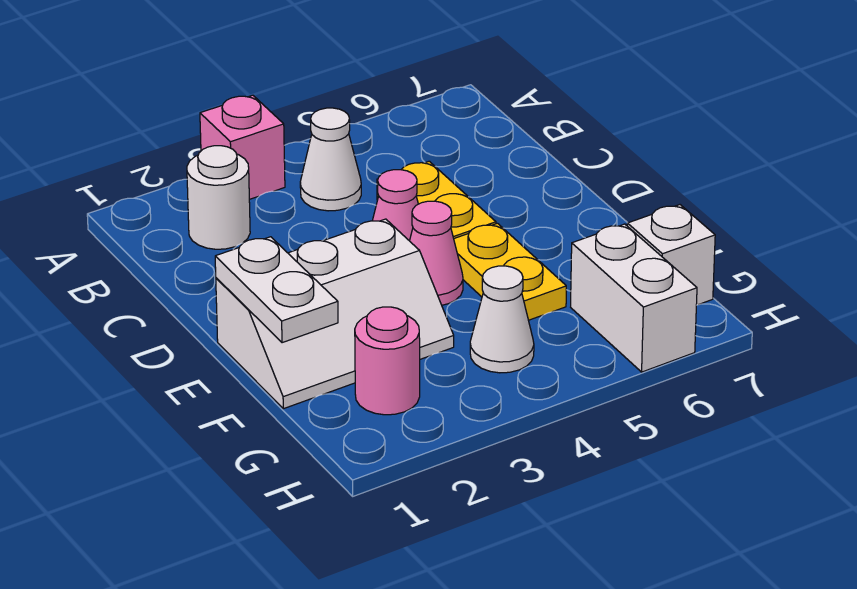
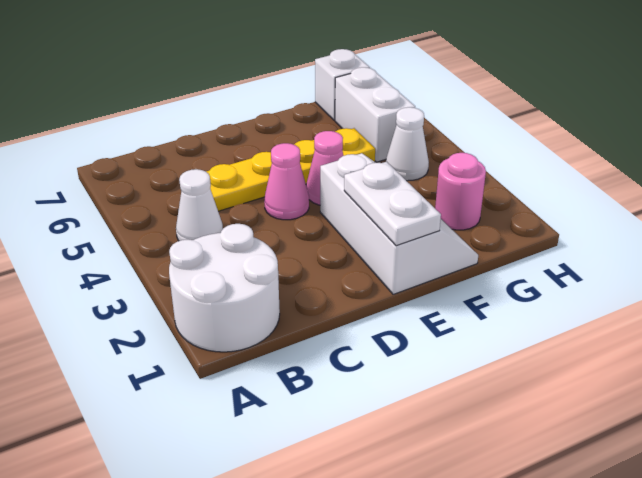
pink brick A3 level 1 -> none
white round brick B2 level 1 -> white round brick A1:B2 level 1
white plate E1:F1 level 2 -> white plate E1:E2 level 2
white brick G6:H6 level 1 -> white brick G5:G6 level 1

